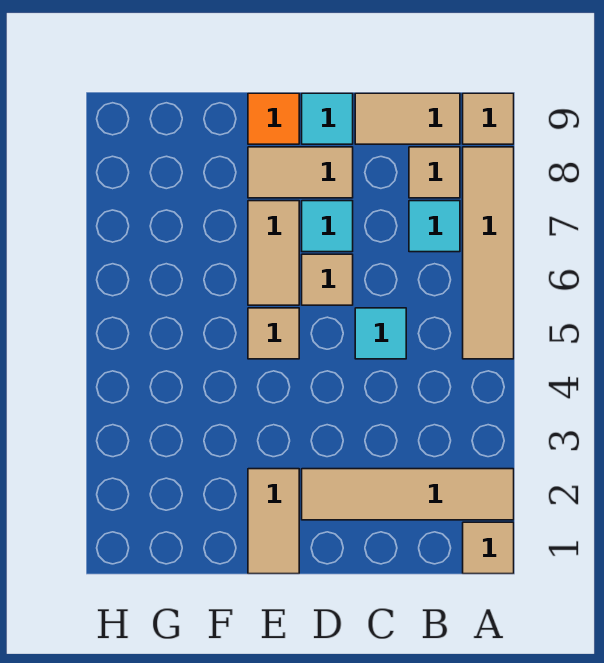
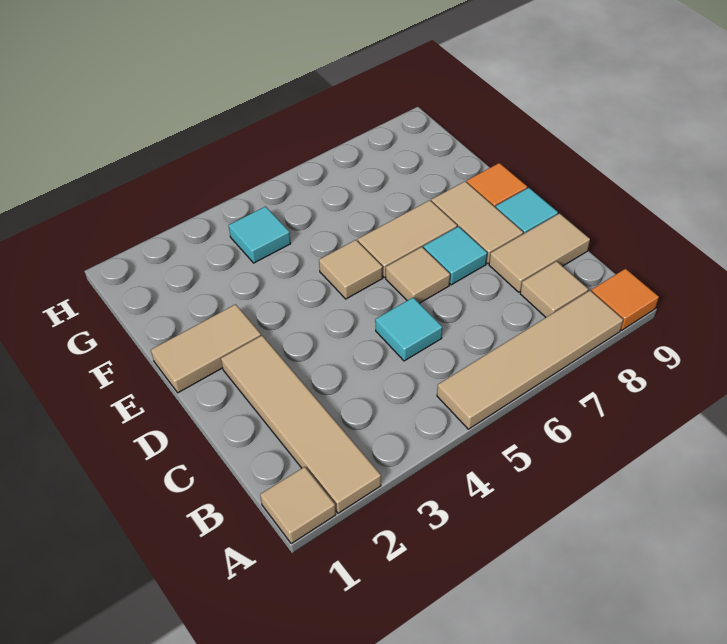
tan tile A9 level 1 -> orange tile A9 level 1
cyan tile B7 level 1 -> cyan tile G4 level 1
tan tile B9:C9 level 1 -> tan tile C8:C9 level 1

